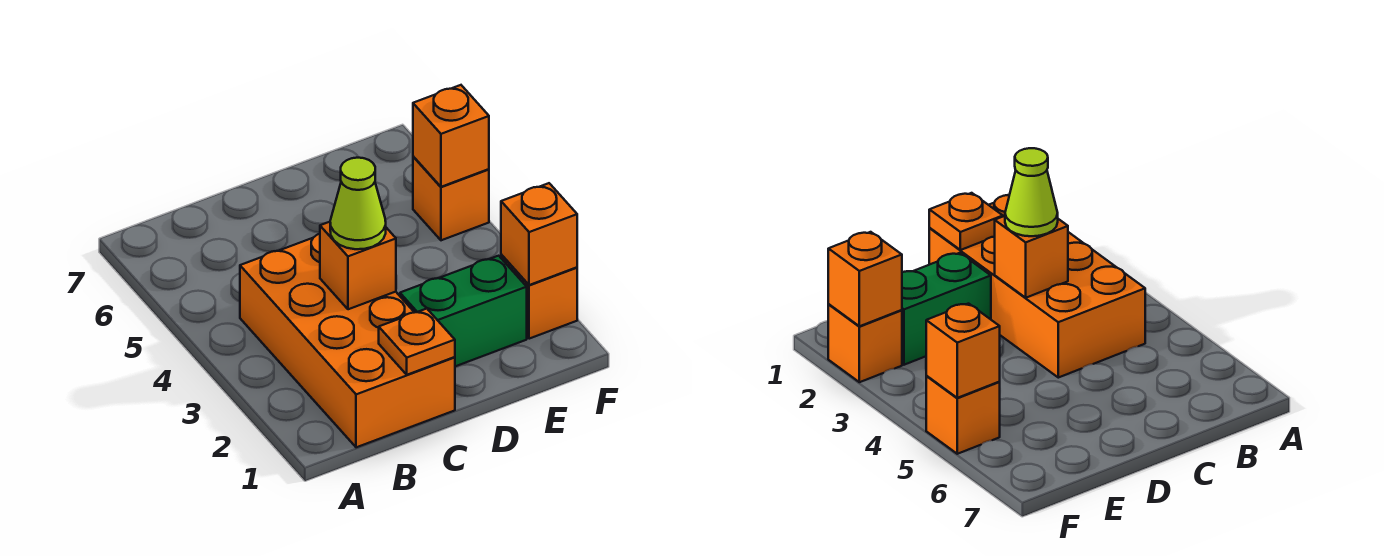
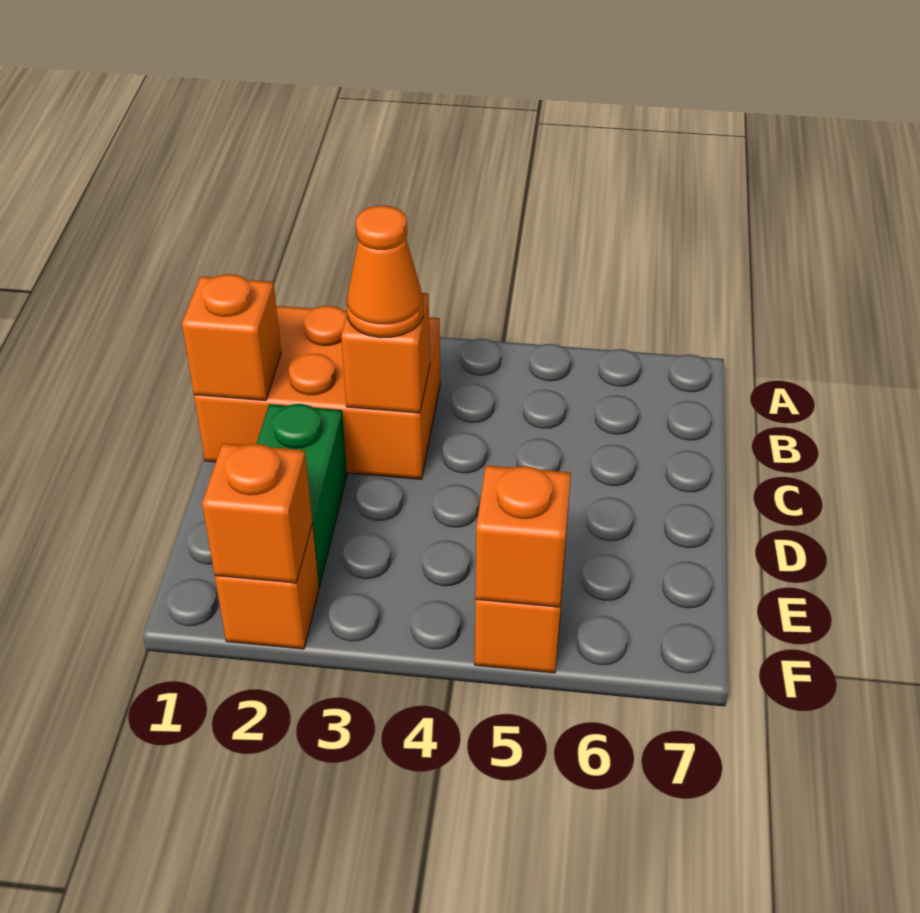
orange brick B1:C4 level 1 -> orange brick B1:C3 level 1
orange plate C1 level 2 -> orange brick C1 level 2
lime cone C3 level 3 -> orange cone C3 level 3

